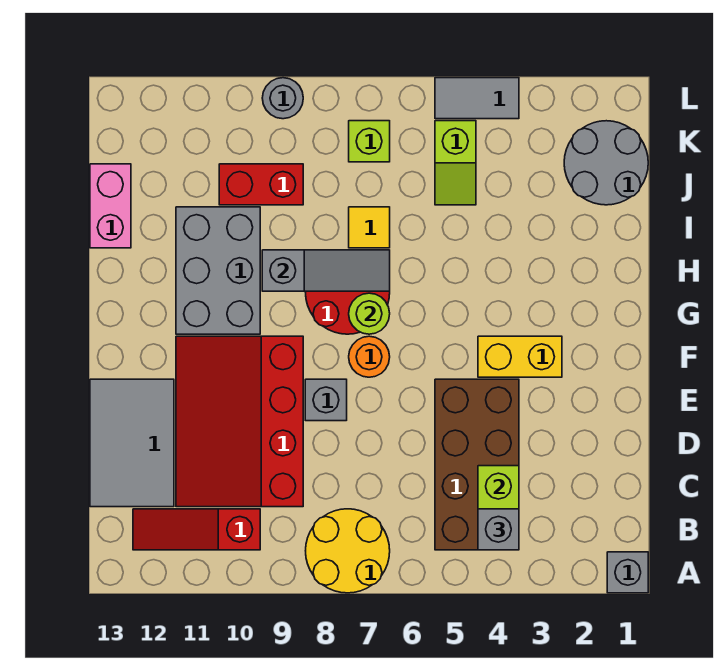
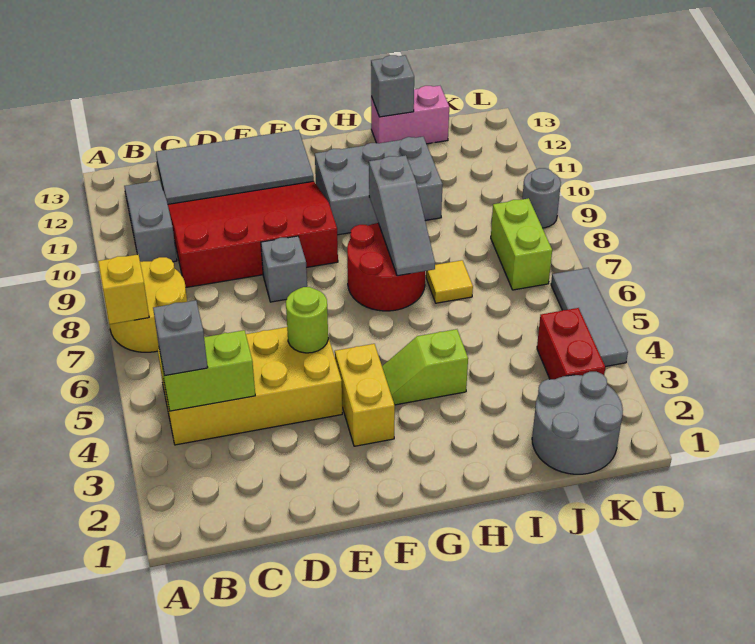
grey brick A1 level 1 -> grey brick I13 level 2
none -> yellow brick A7 level 2
brown brick B4:E5 level 1 -> yellow brick B4:E5 level 1
red slope B10:B12 level 1 top 10 -> grey slope B10:B12 level 1 top 10
grey tile C12:E13 level 1 -> grey tile C12:F13 level 1
orange round brick F7 level 1 -> none
lime round brick G7 level 2 -> lime round brick E5 level 2
lime slope J5:K5 level 1 top K -> lime slope G4:H4 level 1 top H
red brick J9:J10 level 1 -> red brick K3:K4 level 1
lime brick K7 level 1 -> lime brick K7:K8 level 1
grey tile L4:L5 level 1 -> grey tile L4:L6 level 1

